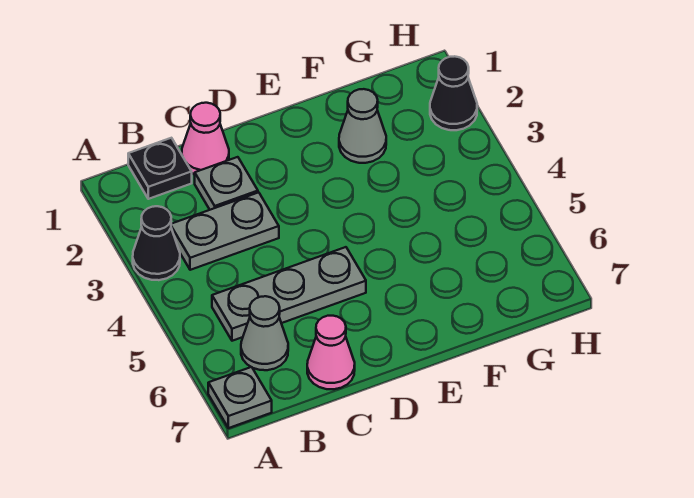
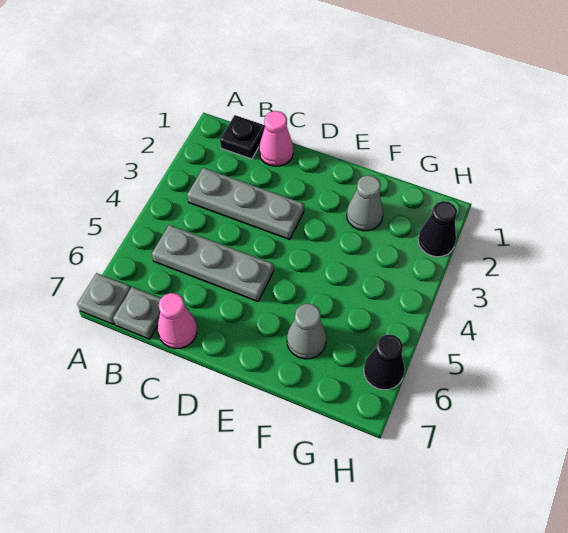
black cone A3 level 1 -> black cone H6 level 1
grey plate B3:C3 level 1 -> grey plate B3:D3 level 1
grey cone B6 level 1 -> grey cone F6 level 1
grey plate C2 level 1 -> grey plate B7 level 1

